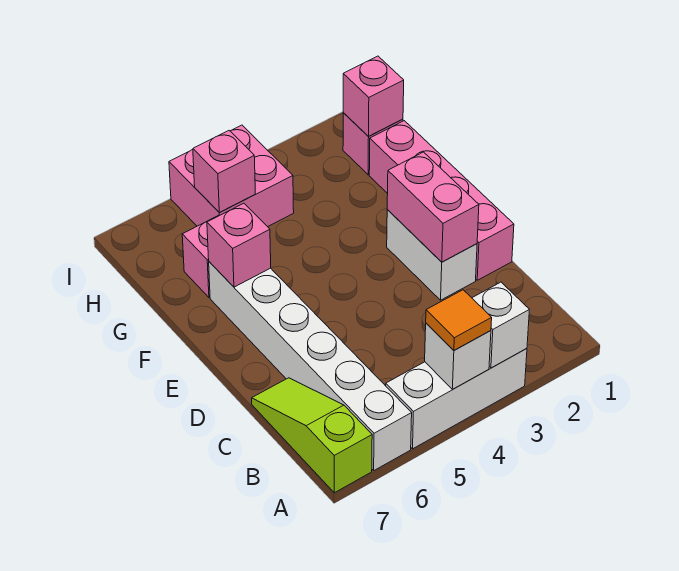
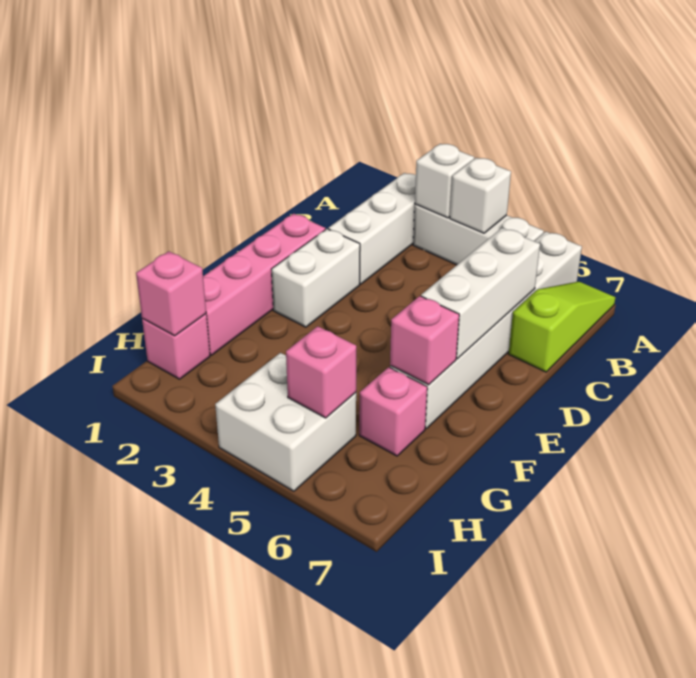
none -> white brick A2:C2 level 1
orange tile A4 level 3 -> none
lime slope A7:C7 level 1 top A -> lime slope A7:C7 level 1 top C
none -> white brick C6:E6 level 2
pink brick D2:E2 level 2 -> none
pink brick H4:I5 level 1 -> white brick H4:I5 level 1

